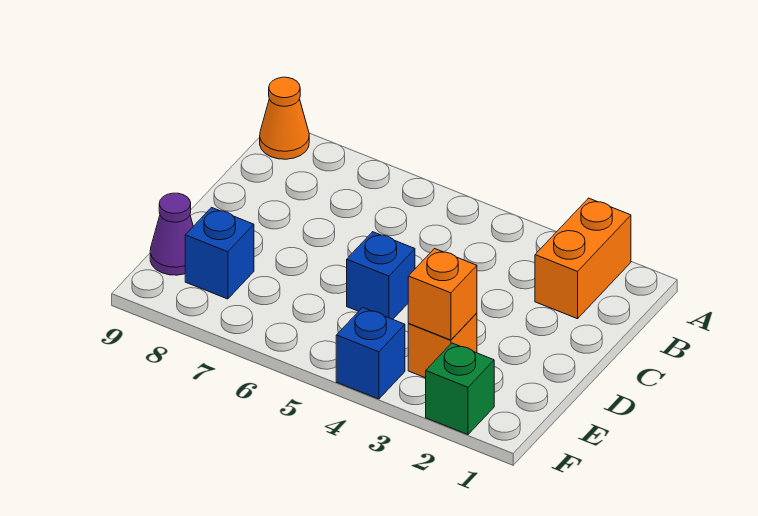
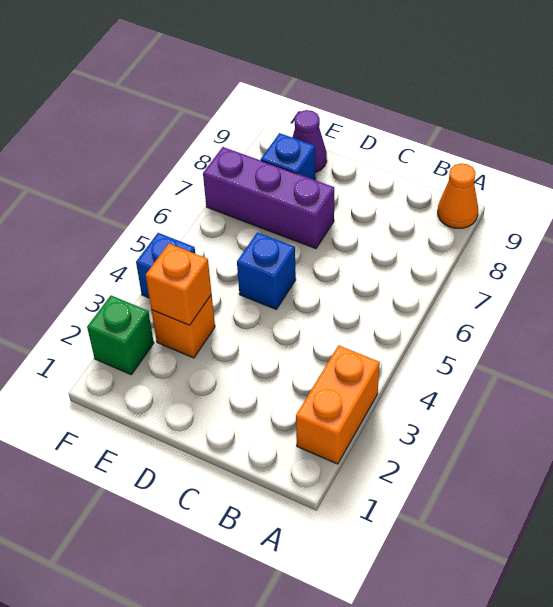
orange brick A2:B2 level 1 -> orange brick A2:A3 level 1
none -> purple brick D7:F7 level 1

